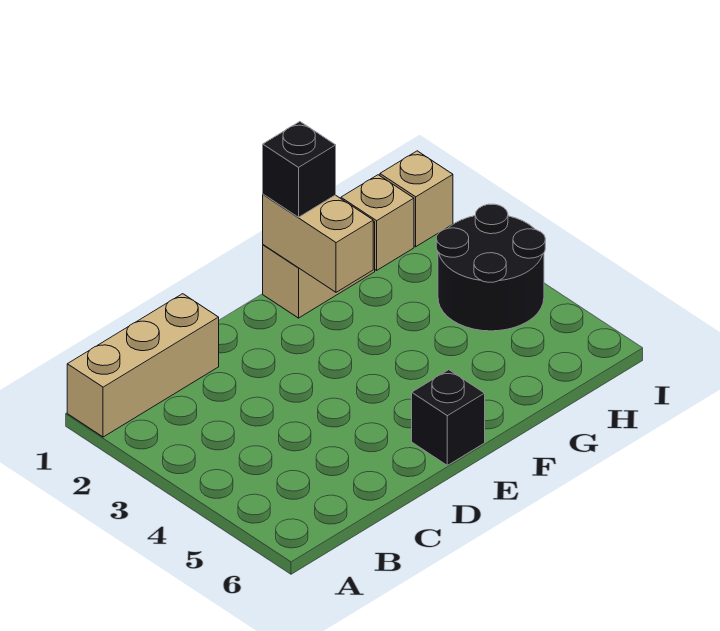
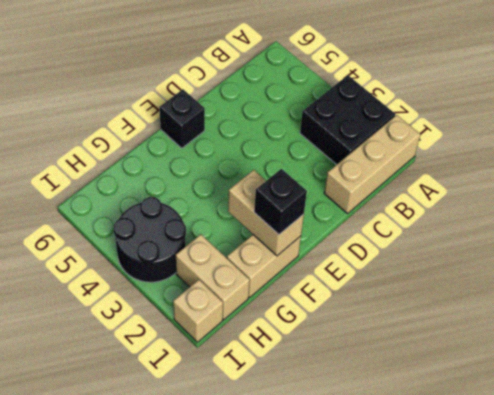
none -> black brick A2:B3 level 1
tan brick H1 level 1 -> tan brick H1:H2 level 1

